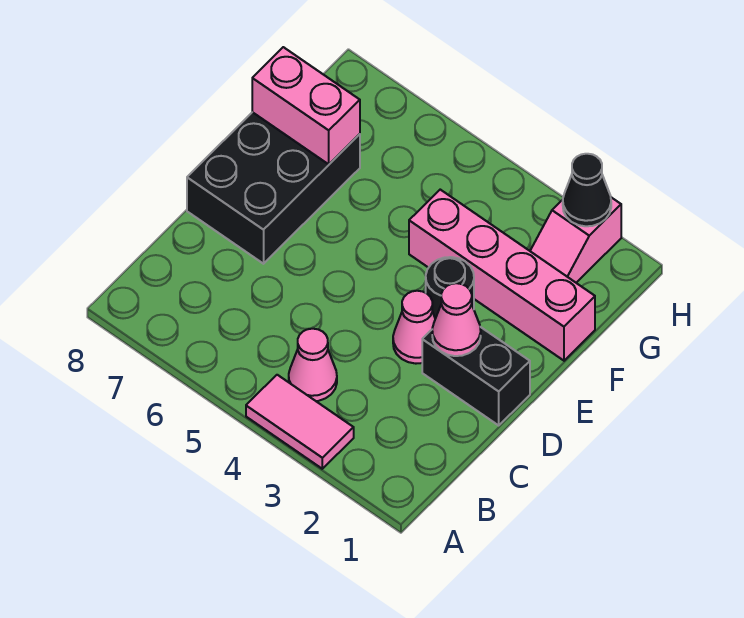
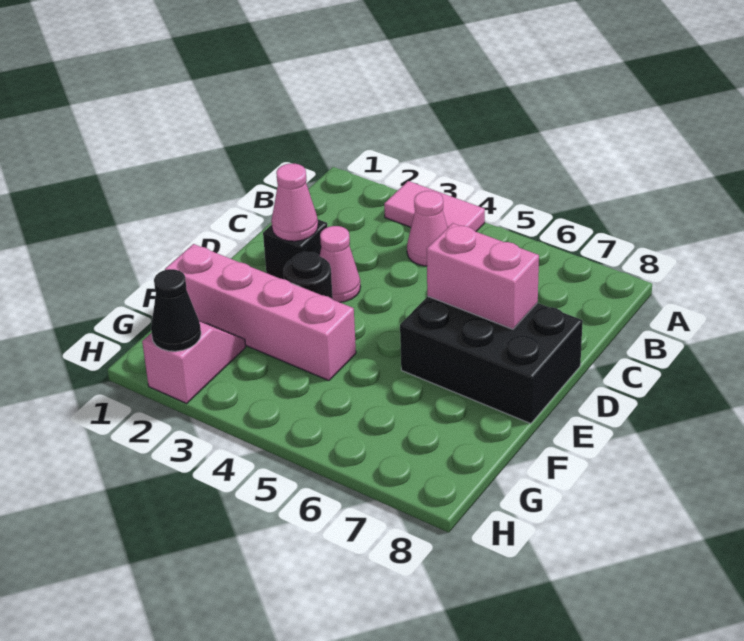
black brick D1:D2 level 1 -> black brick D2 level 1
black brick D7:F8 level 1 -> black brick D6:E8 level 1
pink brick F7:F8 level 2 -> pink brick D6:D7 level 2

